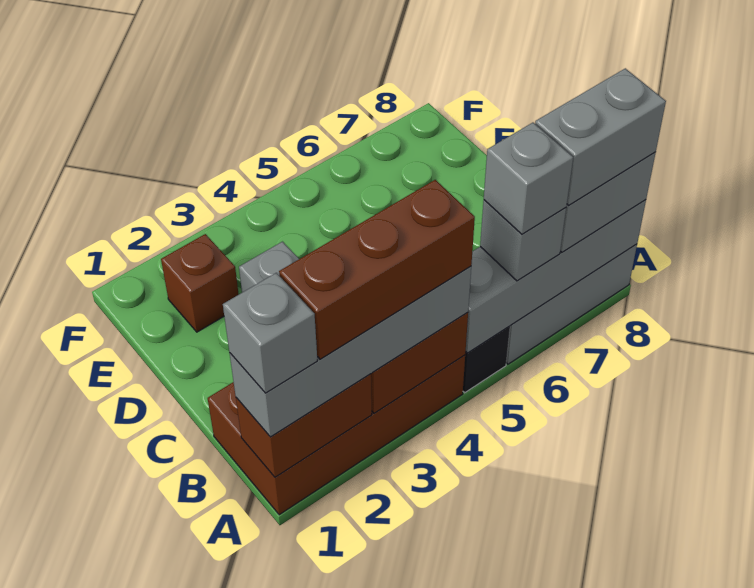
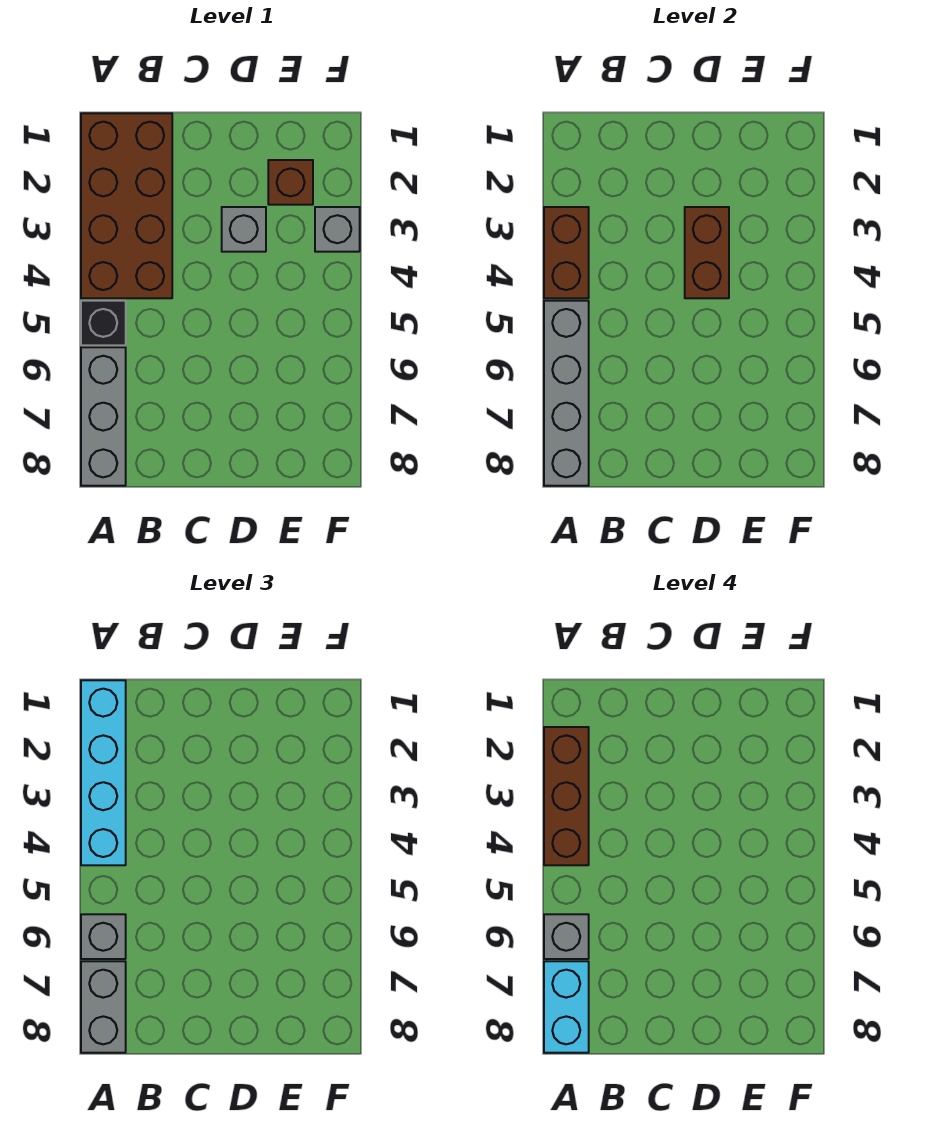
brown brick A1:A2 level 2 -> brown brick D3:D4 level 2
grey brick A1:A4 level 3 -> cyan brick A1:A4 level 3
grey brick A1 level 4 -> grey brick F3 level 1
grey brick A7:A8 level 4 -> cyan brick A7:A8 level 4

